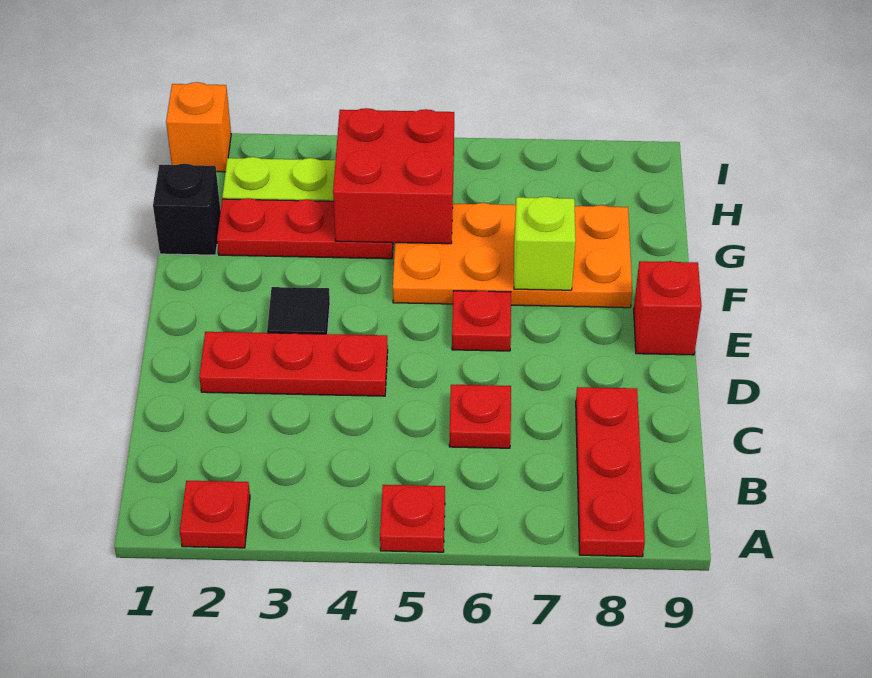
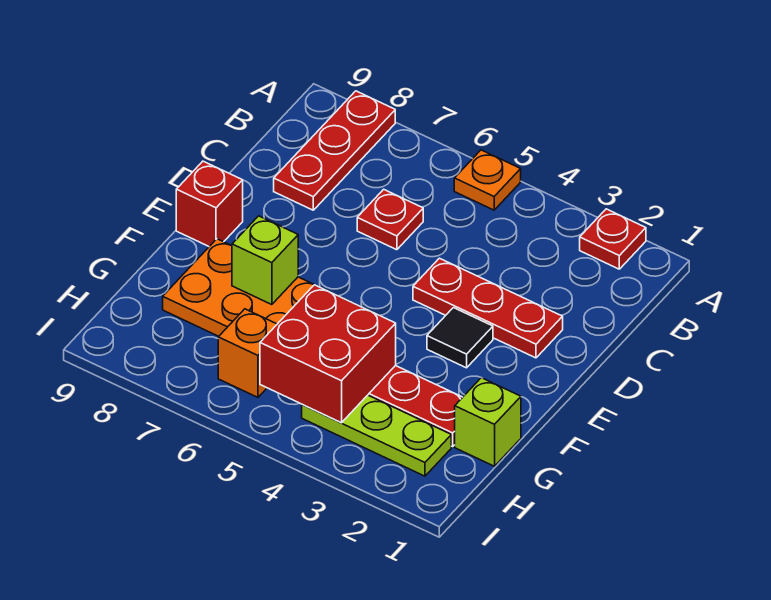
red plate A5 level 1 -> orange plate A5 level 1
red plate E6 level 1 -> none
black brick G1 level 1 -> lime brick G1 level 1
orange brick I1 level 1 -> orange brick H6 level 1

